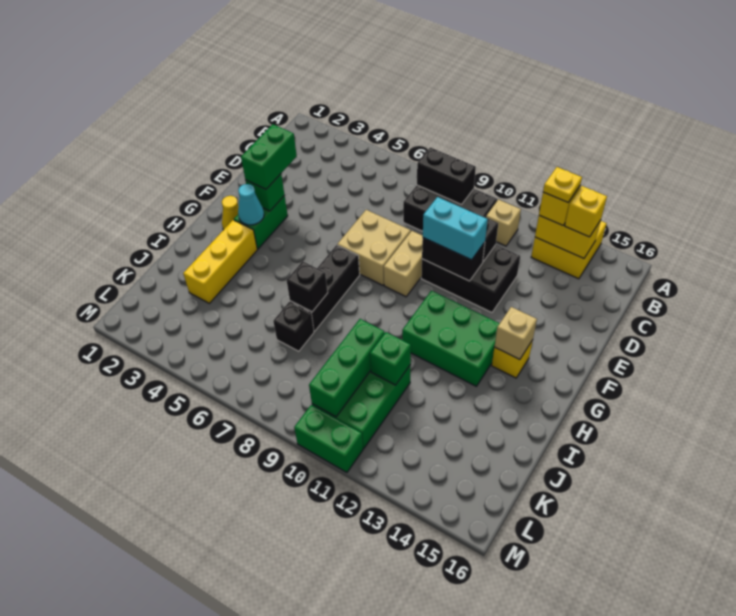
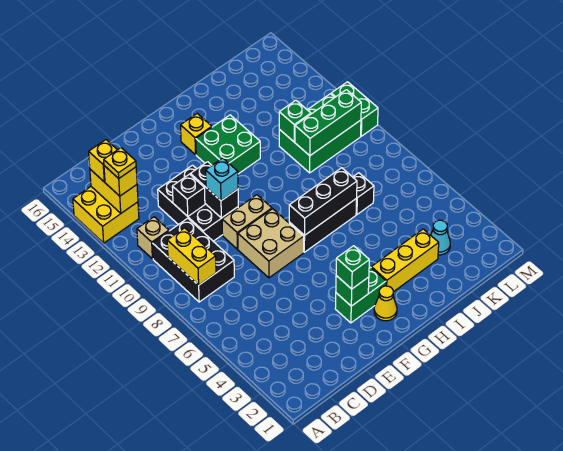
black brick B8:B9 level 2 -> yellow brick B8:B9 level 2
green brick E3:F3 level 3 -> green brick F3 level 3
cyan brick E10:E11 level 3 -> cyan brick E10 level 3
cyan cone G3 level 2 -> cyan cone K3 level 1
green brick G11:H13 level 1 -> green brick G12:H13 level 1
tan brick G14 level 2 -> none
black brick I7 level 2 -> black brick G7:I7 level 2

